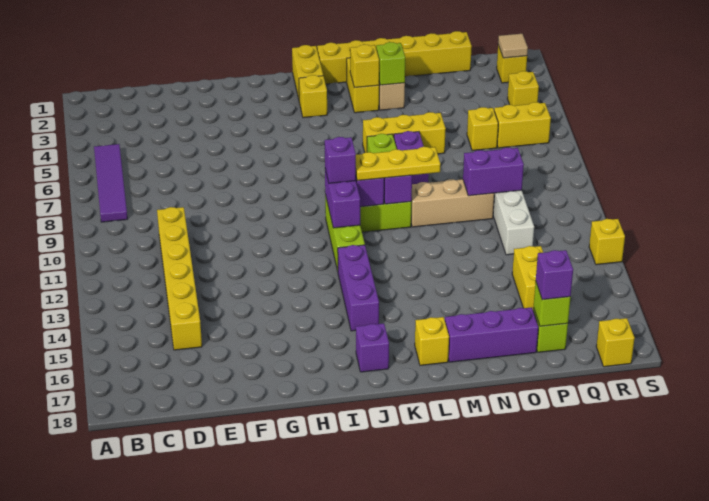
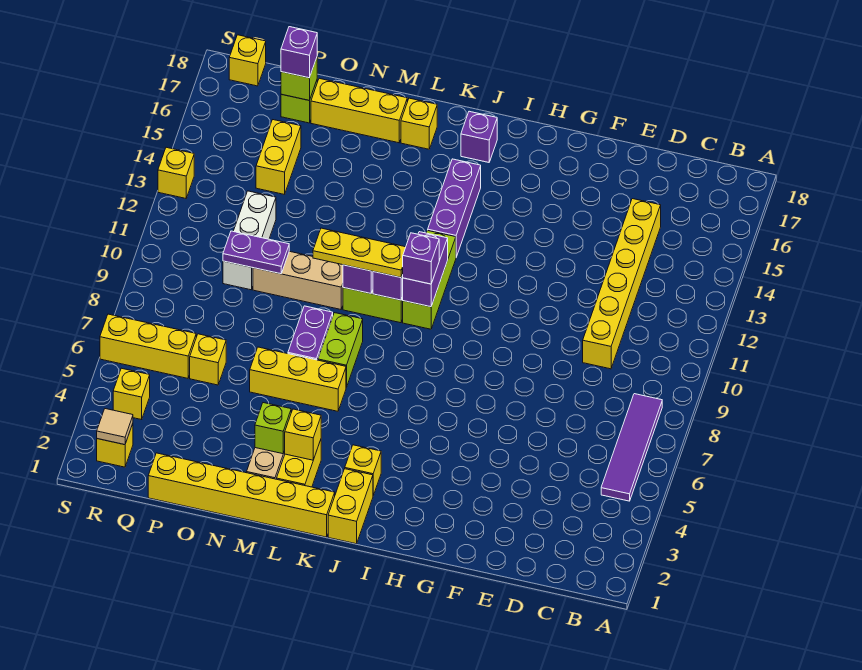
purple brick M17:O17 level 1 -> yellow brick M17:O17 level 1
purple brick O10:P10 level 2 -> purple plate O10:P10 level 2
yellow brick Q6:R6 level 1 -> yellow brick Q6:S6 level 1

